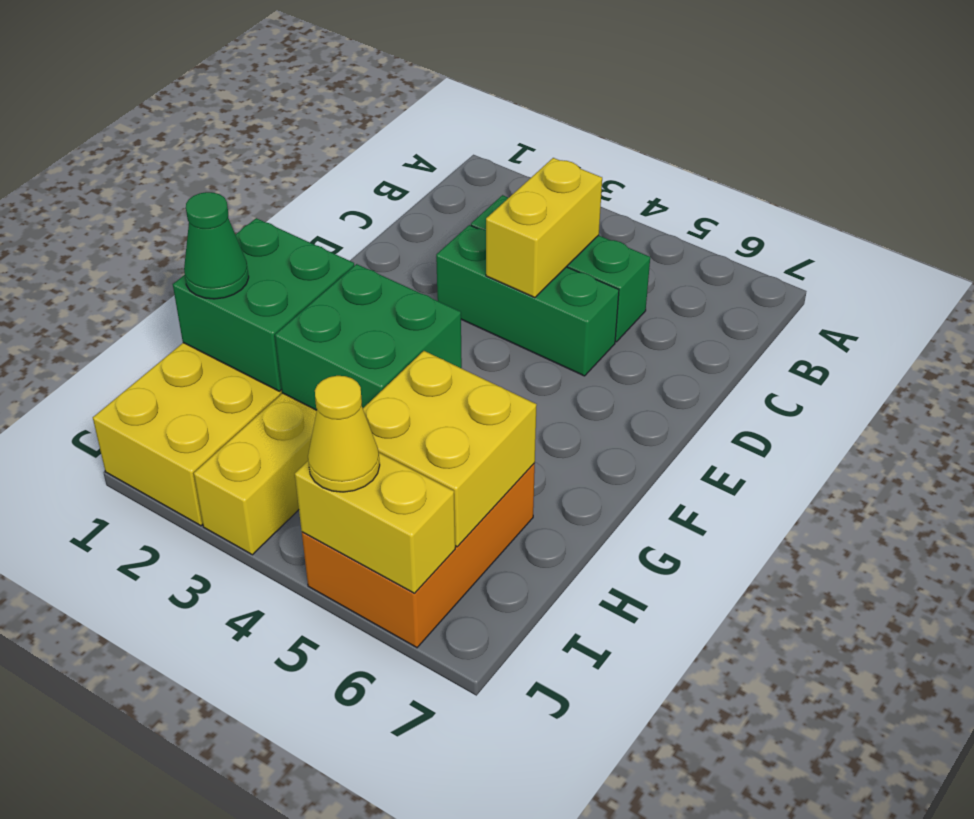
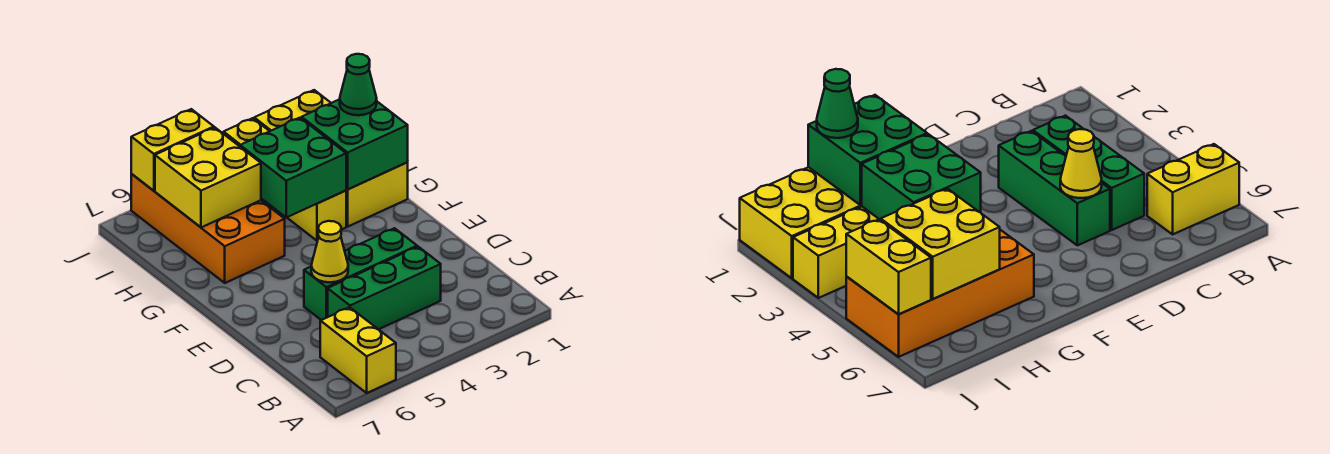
yellow brick C4:D4 level 2 -> yellow brick A6:B6 level 1
orange brick H5:J6 level 1 -> orange brick G5:J6 level 1
yellow cone J5 level 3 -> yellow cone D5 level 2

